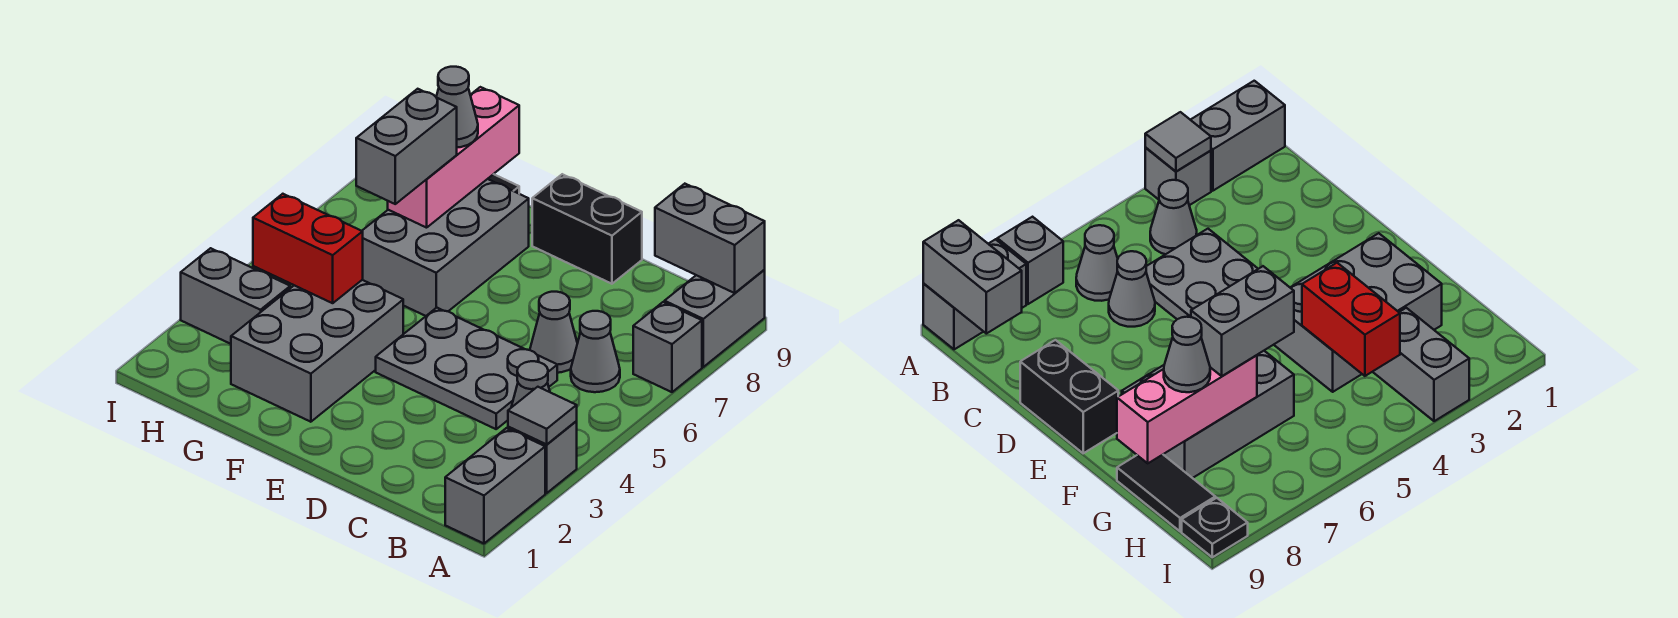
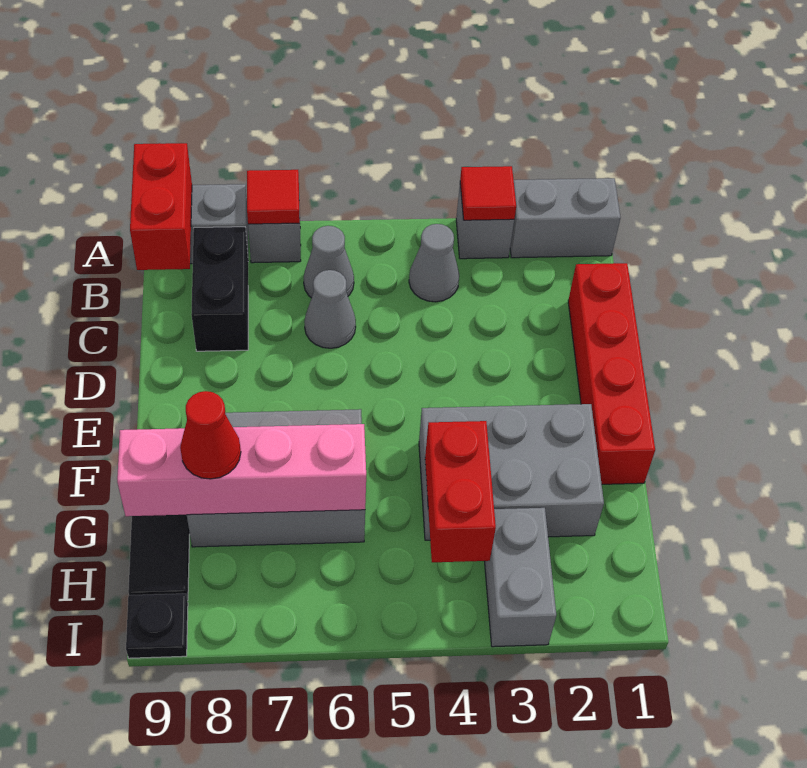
grey tile A3 level 2 -> red tile A3 level 2
none -> red tile A7 level 2
grey brick A9:B9 level 2 -> red brick A9:B9 level 2
none -> red brick C1:F1 level 1
grey plate C4:E5 level 1 -> none
black brick D9:E9 level 1 -> black brick B8:C8 level 1
grey brick G6:G7 level 3 -> none
pink brick G7:G9 level 2 -> pink brick G6:G9 level 2
grey cone G8 level 3 -> red cone G8 level 3

